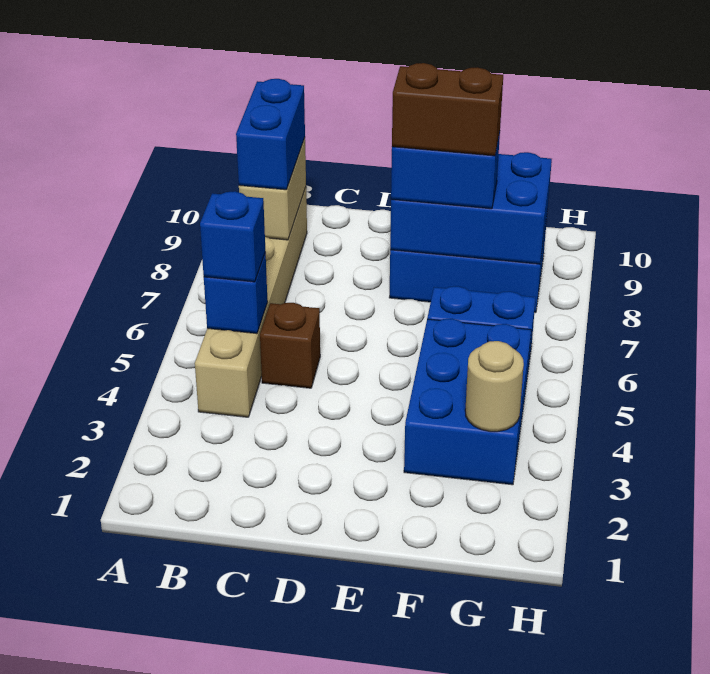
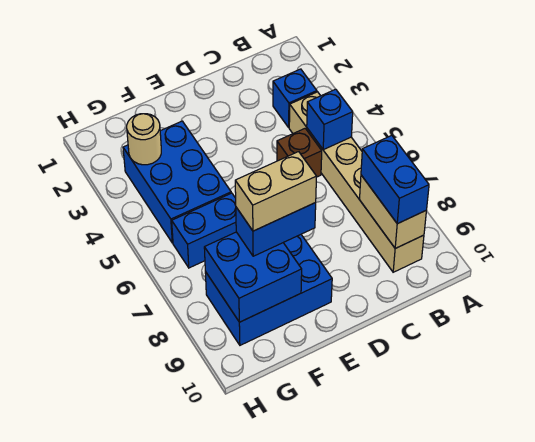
blue brick B5 level 3 -> blue brick B3 level 1
blue brick E8:G9 level 2 -> blue brick F8:G9 level 2
brown brick E8:F8 level 4 -> tan brick E8:F8 level 4

